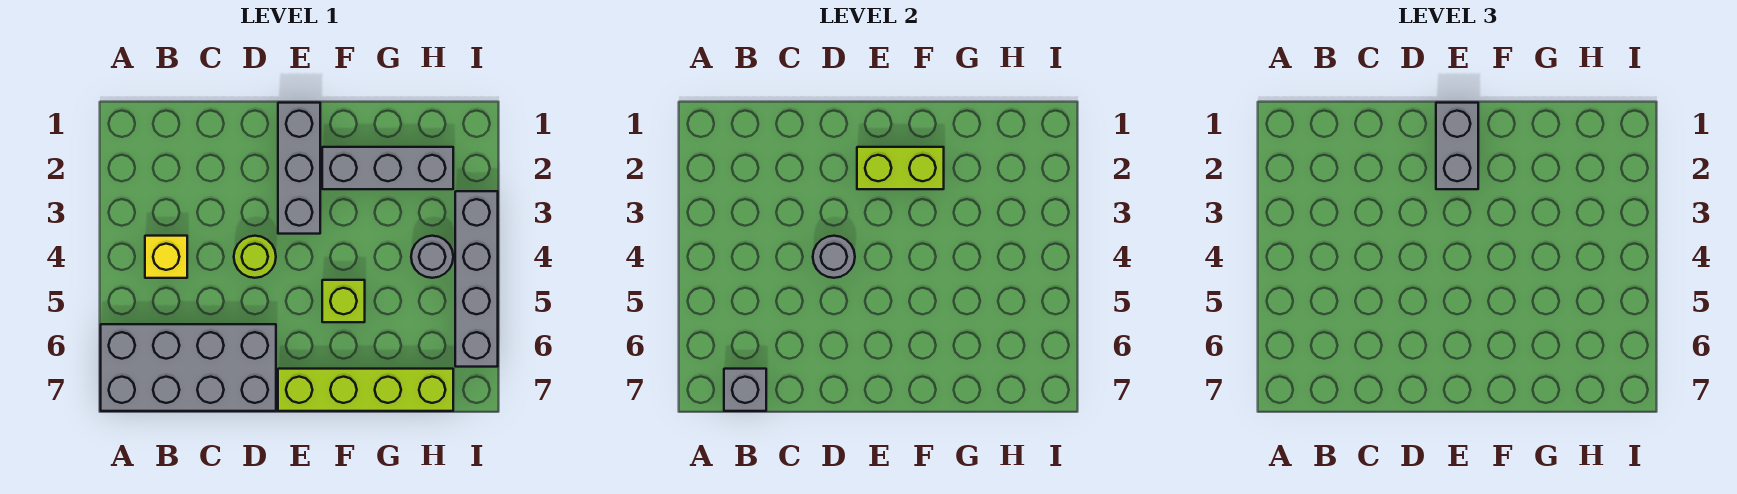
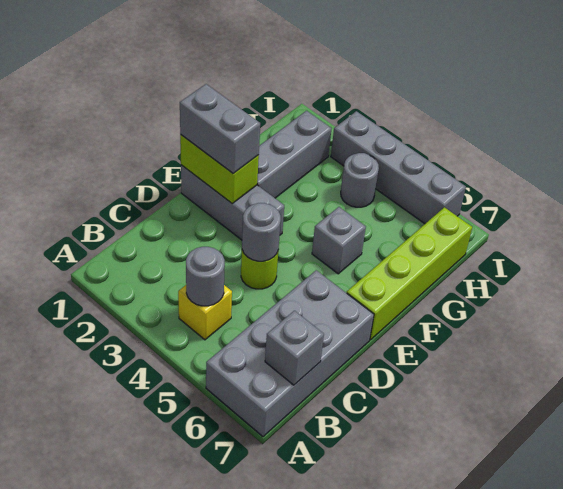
none -> grey round brick B4 level 2
lime brick E2:F2 level 2 -> lime brick E1:E2 level 2
lime brick F5 level 1 -> grey brick F5 level 1

